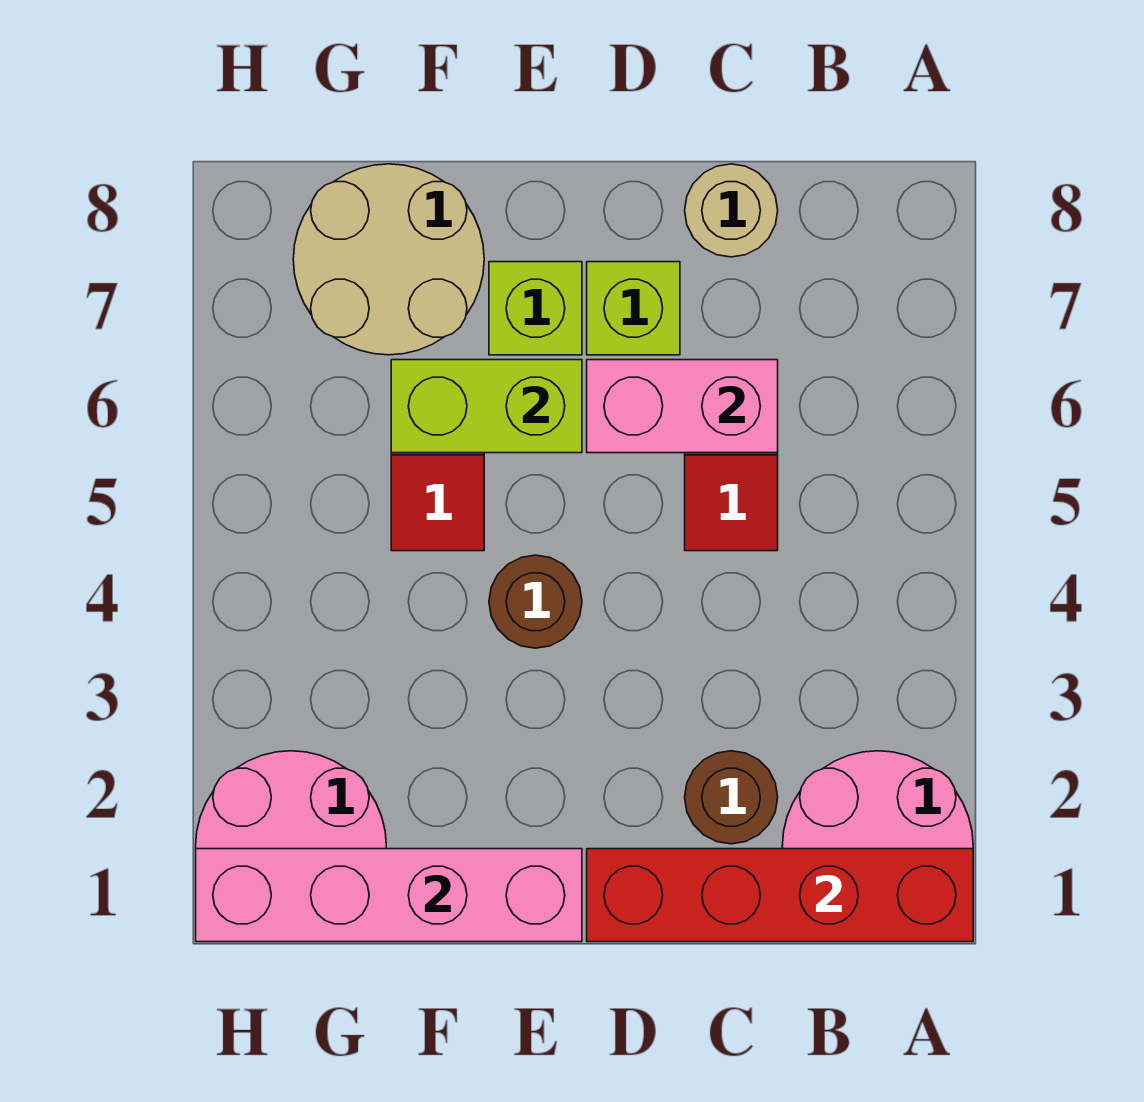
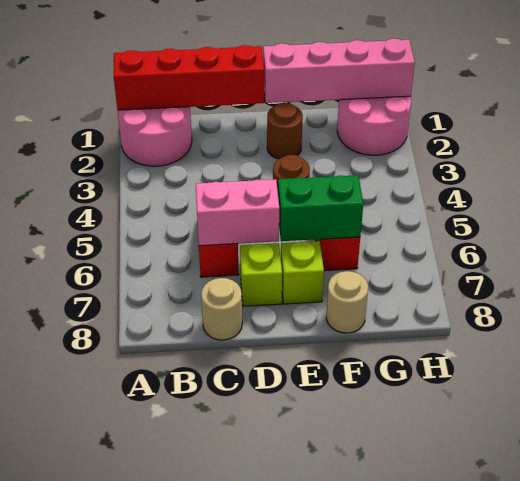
brown round brick C2 level 1 -> brown round brick E2 level 1
lime brick E6:F6 level 2 -> green brick E6:F6 level 2
tan round brick F7:G8 level 1 -> tan round brick F8 level 1

